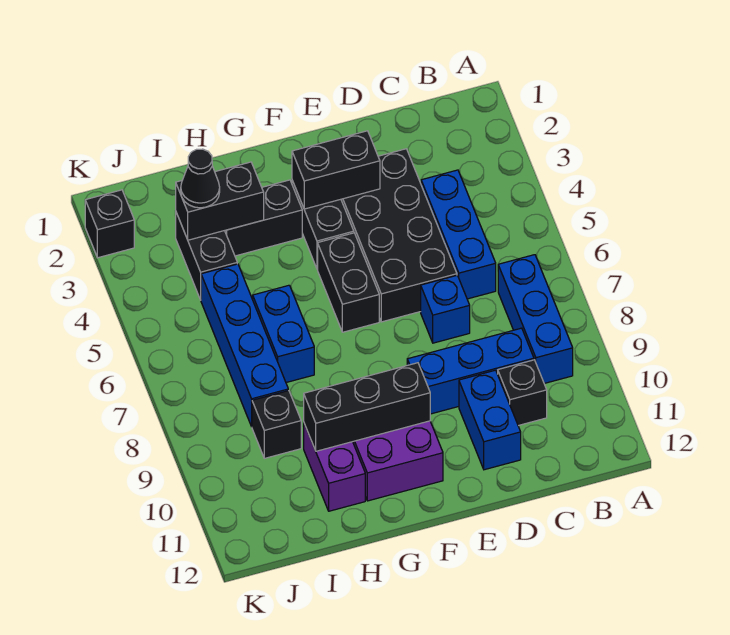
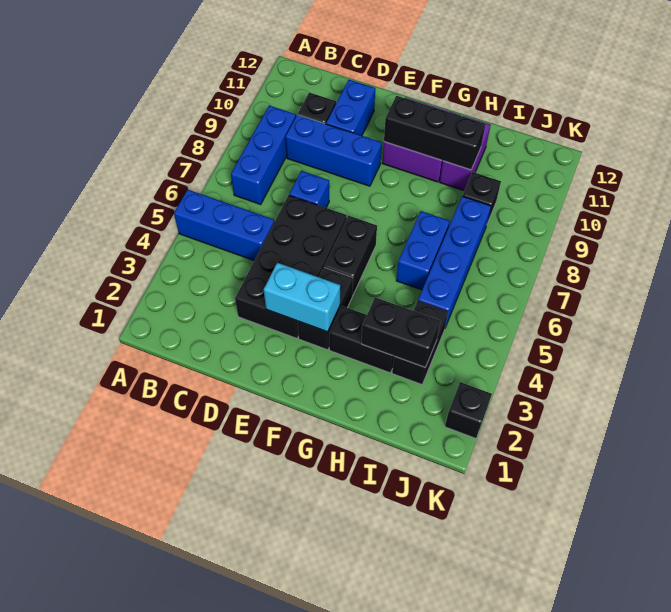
blue brick C4:C6 level 1 -> blue brick A5:C5 level 1
black brick E3:F3 level 2 -> cyan brick E3:F3 level 2
black cone I3 level 3 -> none

